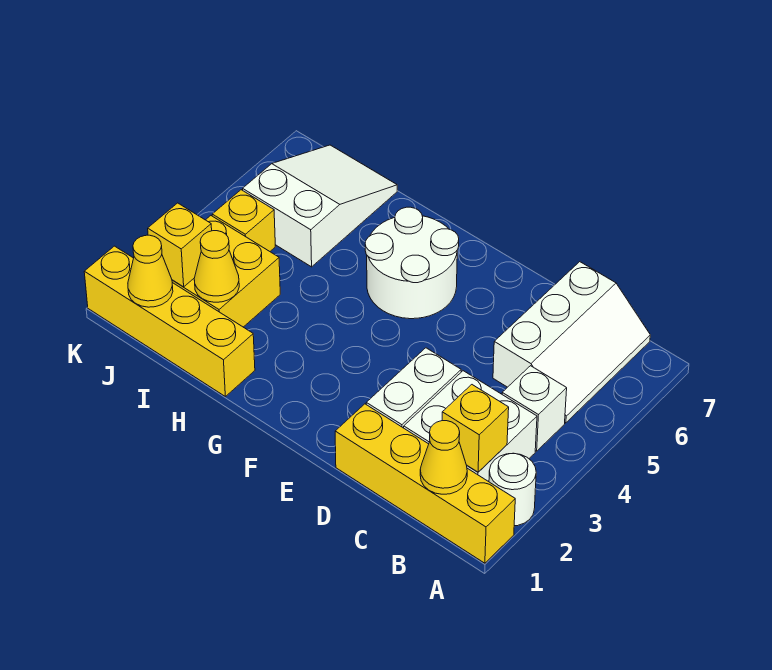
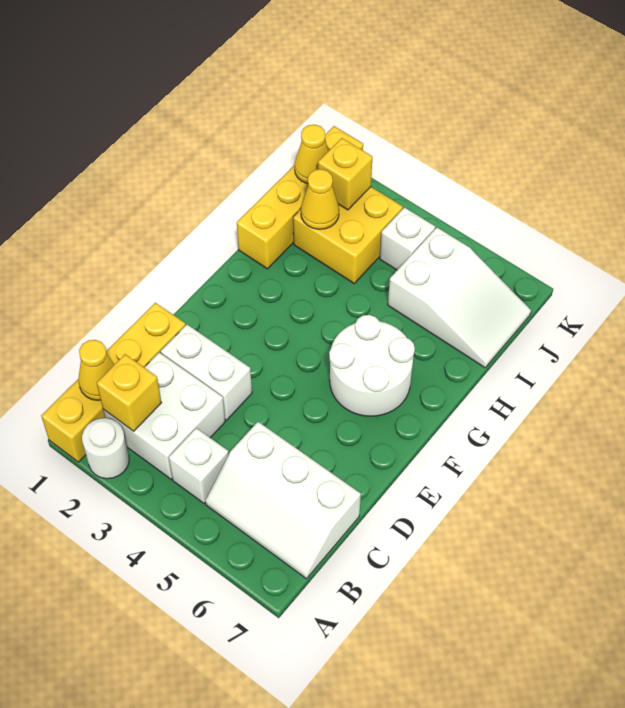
yellow brick J4 level 1 -> white brick J4 level 1

